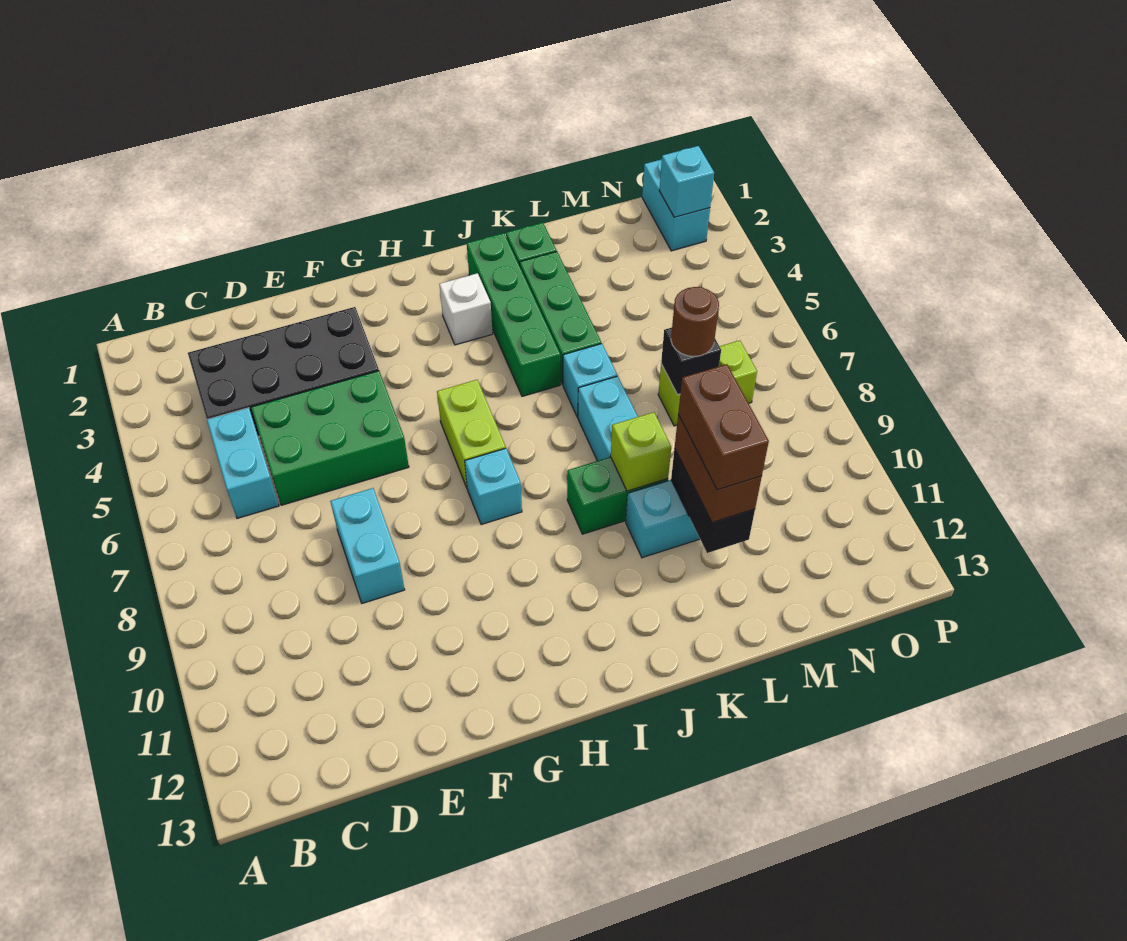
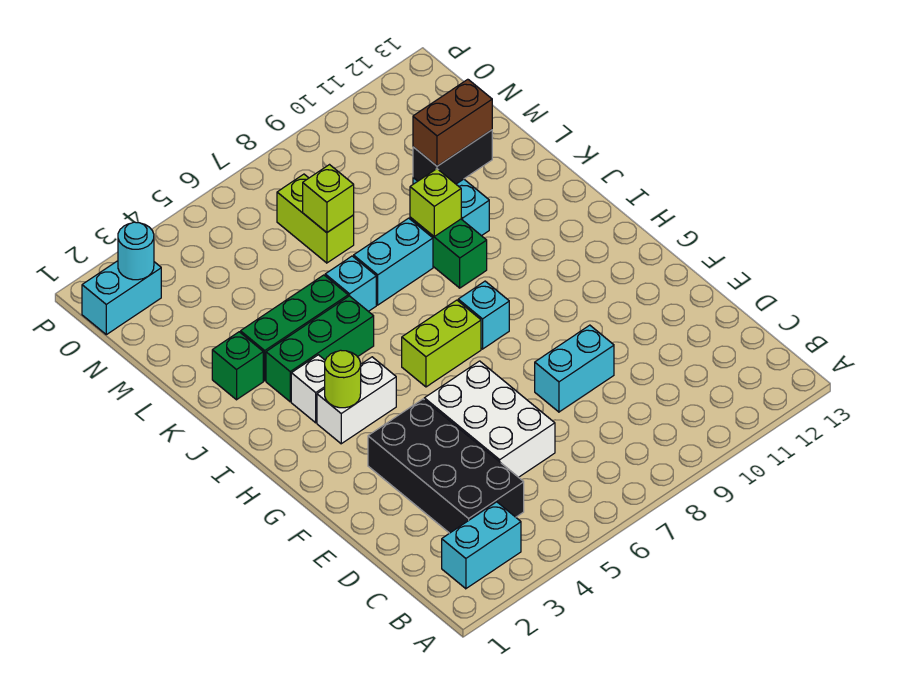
cyan brick C5:C6 level 1 -> cyan brick B2:B3 level 1
green brick D5:F6 level 1 -> white brick D5:F6 level 1
none -> white brick H3:H4 level 1
none -> lime round brick H3 level 2
green brick J2:J5 level 1 -> green brick J3:J5 level 1
brown brick L10:L11 level 4 -> none
black brick M7 level 2 -> lime brick M7 level 2
brown round brick M7 level 3 -> none
cyan brick O2 level 2 -> cyan round brick O2 level 2

